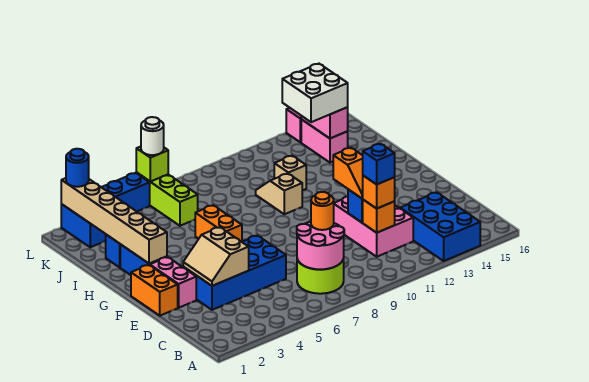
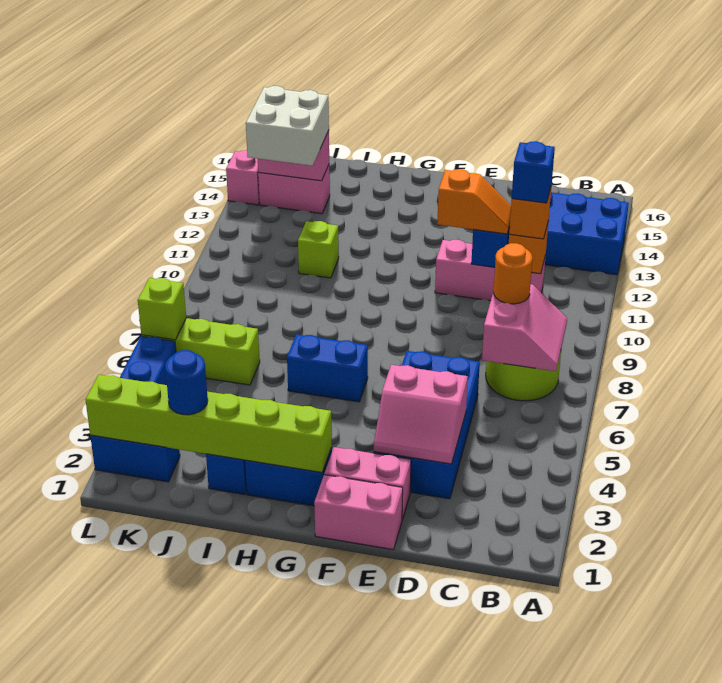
pink round brick B7:C8 level 2 -> pink slope B7:C8 level 2 top C
pink brick C11:E12 level 1 -> pink brick C11:E11 level 1
tan slope D3:E4 level 2 top 4 -> pink slope D3:E4 level 2 top 4
orange brick E1:F1 level 1 -> pink brick E1:F1 level 1
tan brick G2:L2 level 2 -> lime brick G2:L2 level 2
orange brick G6:H6 level 1 -> blue brick G6:H6 level 1
tan slope H10:I10 level 1 top H -> none
tan brick I11 level 1 -> lime brick I11 level 1
blue round brick L2 level 3 -> blue round brick J2 level 3
white round brick L6 level 3 -> none

